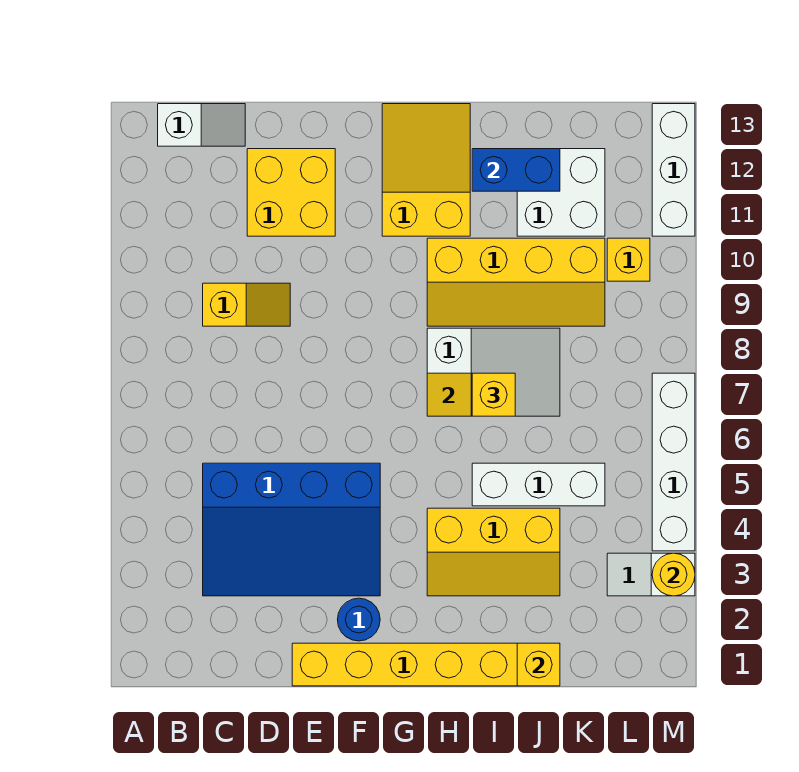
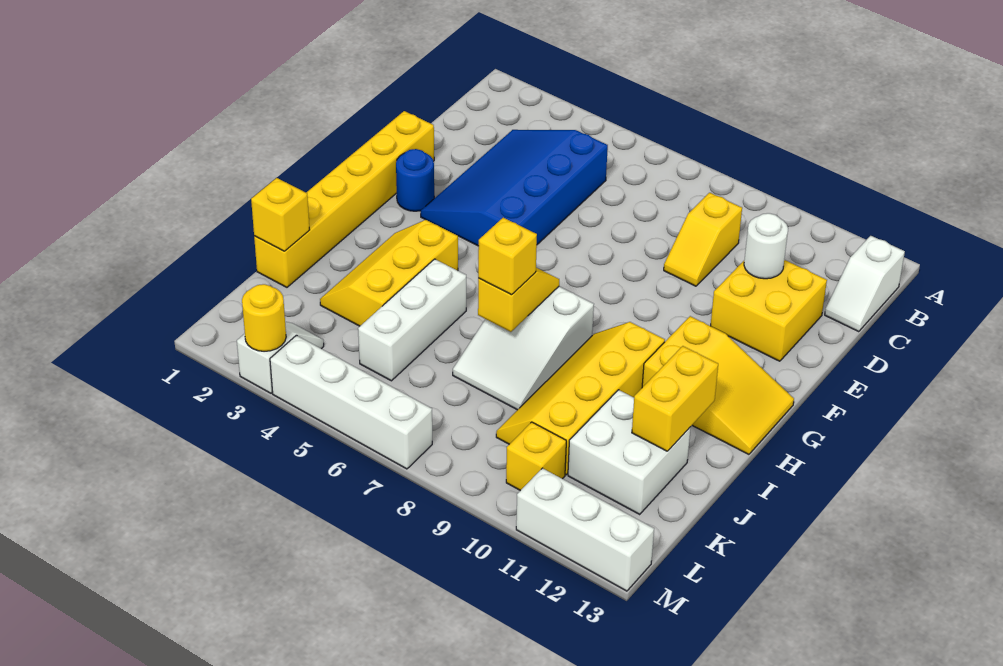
none -> white round brick D11 level 2
blue brick I12:J12 level 2 -> yellow brick I12:J12 level 2

